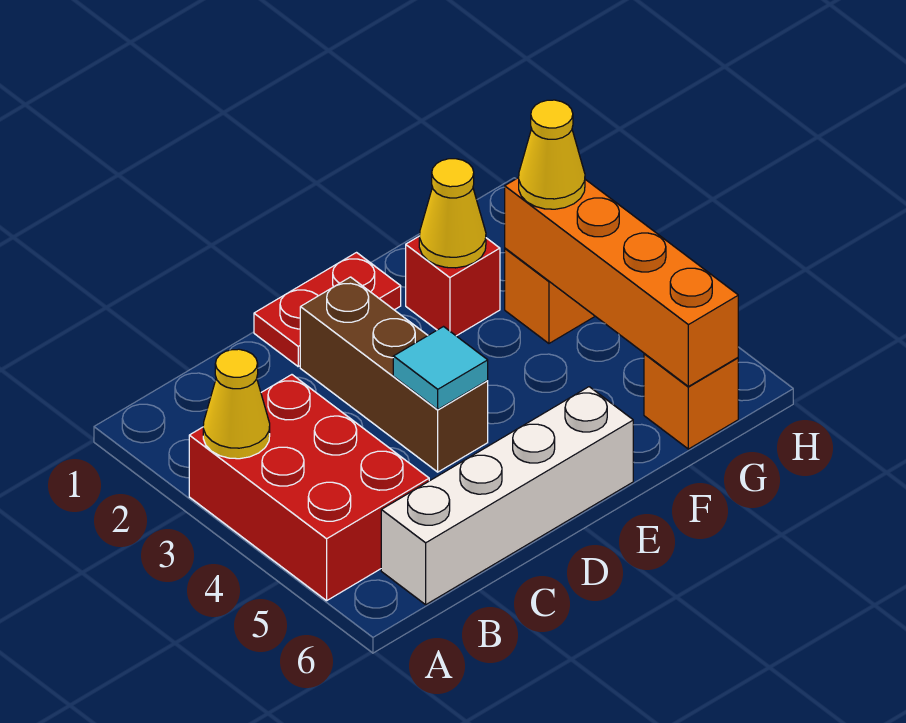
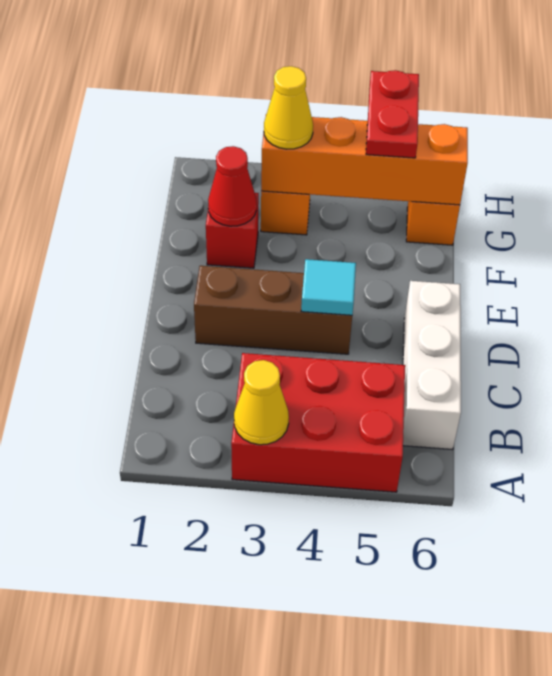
white brick B6:E6 level 1 -> white brick B6:D6 level 1
red plate D1:E1 level 1 -> red plate G5:H5 level 3
yellow cone F2 level 2 -> red cone F2 level 2

